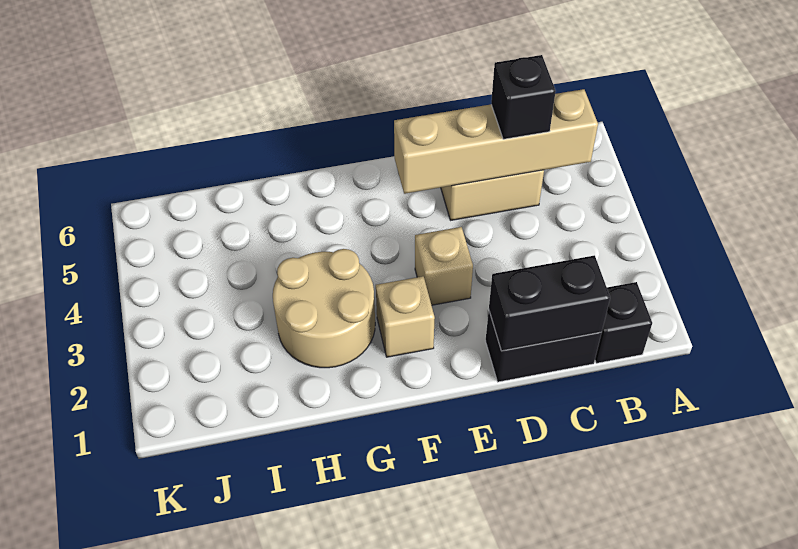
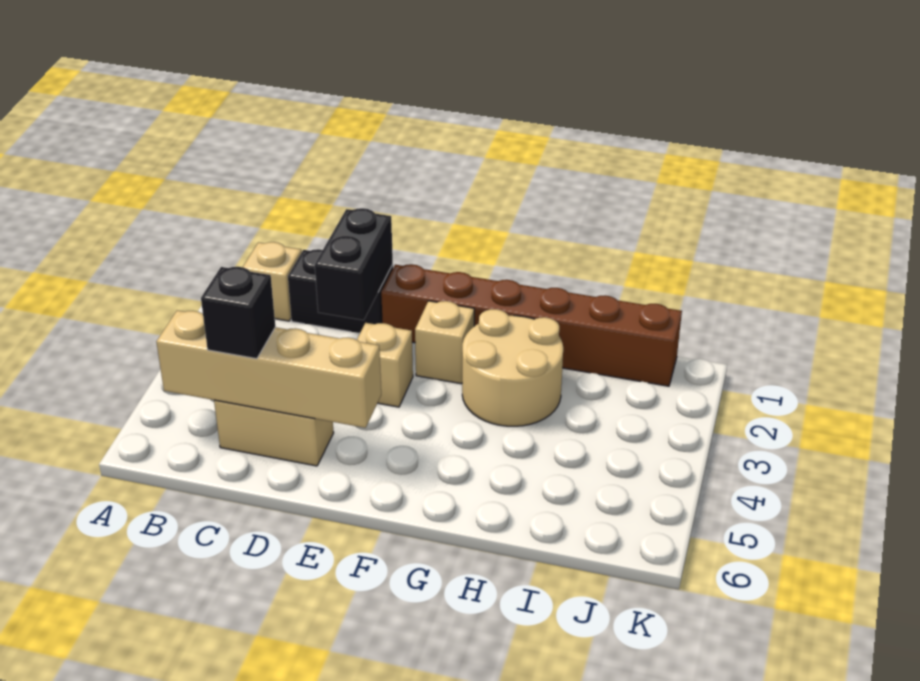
black brick B1 level 1 -> tan brick B1 level 1
black brick C1:D1 level 2 -> black brick D1:D2 level 2
none -> brown brick E1:J1 level 1

